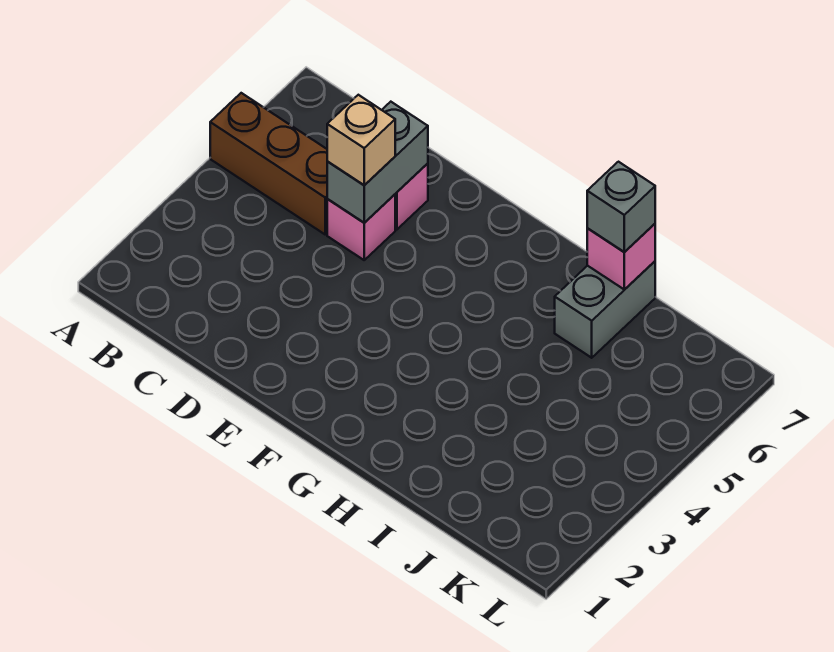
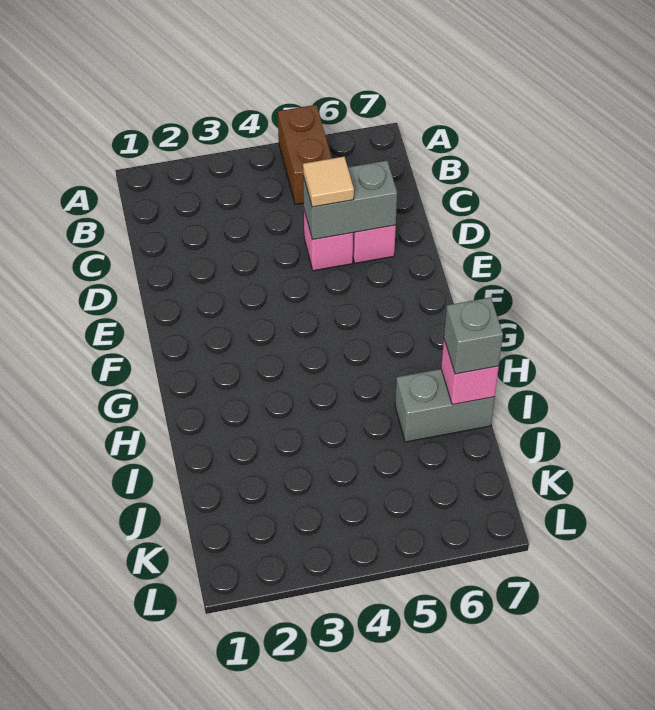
brown brick A5:C5 level 1 -> brown brick A5:B5 level 1
tan brick D5 level 3 -> tan tile D5 level 3

